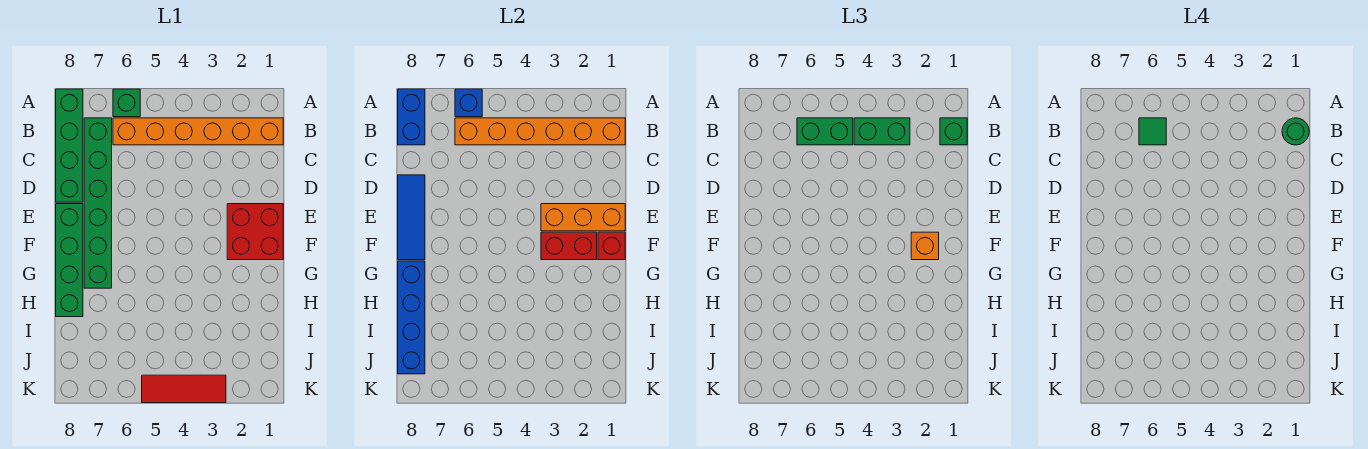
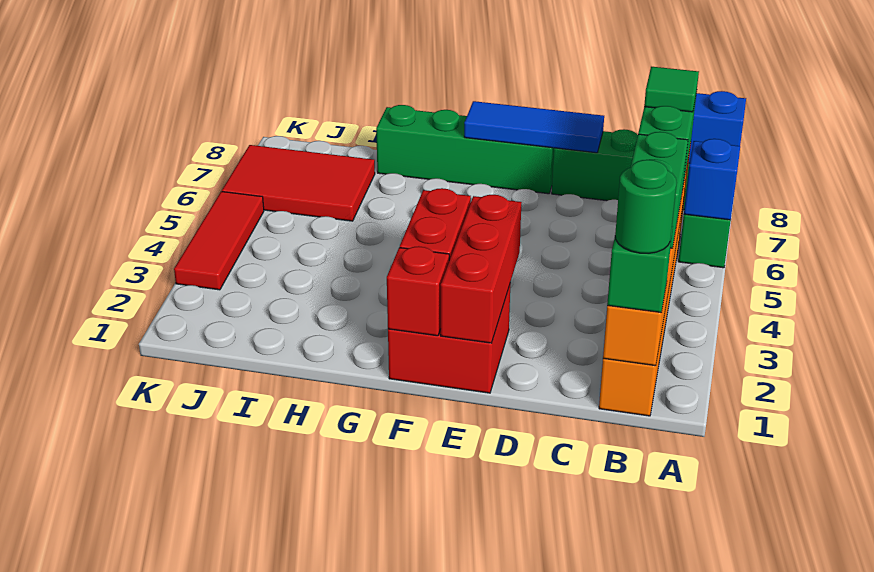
green brick B7:G7 level 1 -> none
orange brick E1:E3 level 2 -> red brick E1:E3 level 2
orange brick F2 level 3 -> none
blue brick G8:J8 level 2 -> none
none -> red tile I6:K7 level 1

